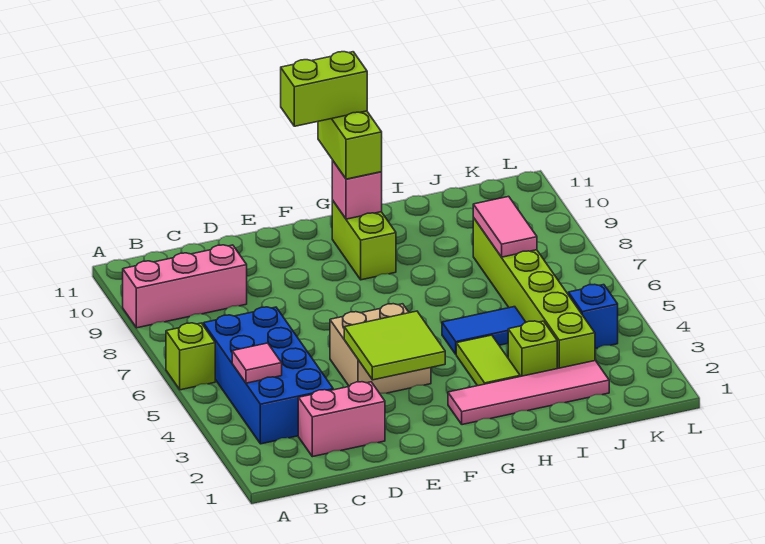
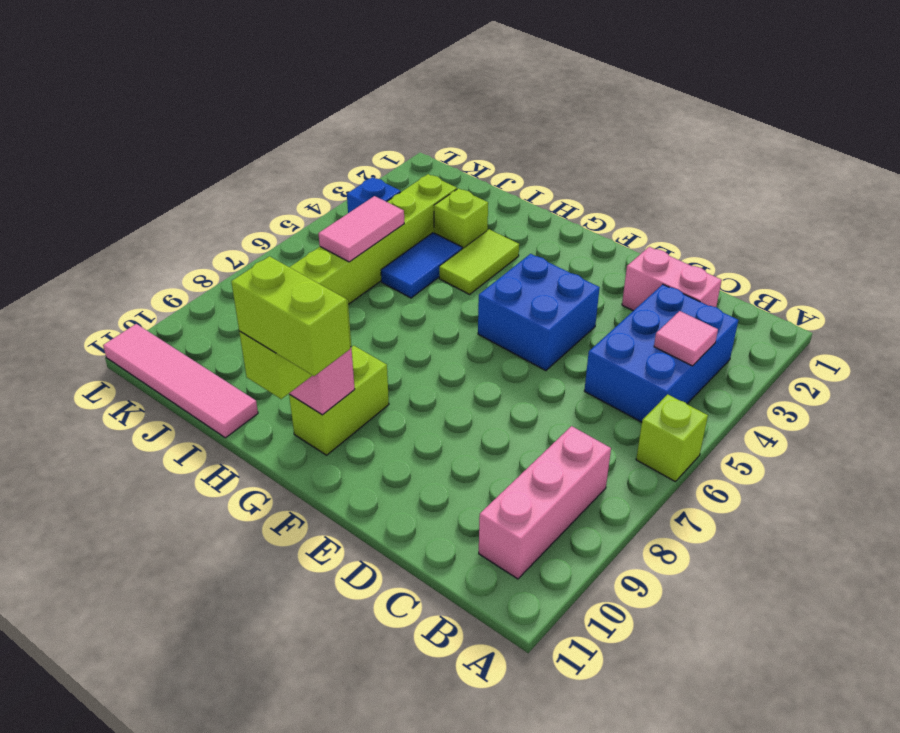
pink brick A9:C9 level 1 -> pink brick B8:B10 level 1
blue brick B3:C6 level 1 -> blue brick B3:C5 level 1
lime tile E3:F4 level 2 -> none
tan brick E4:F5 level 1 -> blue brick E4:F5 level 1
pink tile G2:J2 level 1 -> pink tile I11:L11 level 1
blue tile H5:I5 level 1 -> blue tile I4:I5 level 1
pink tile J7:J8 level 2 -> pink tile J5:J6 level 2

